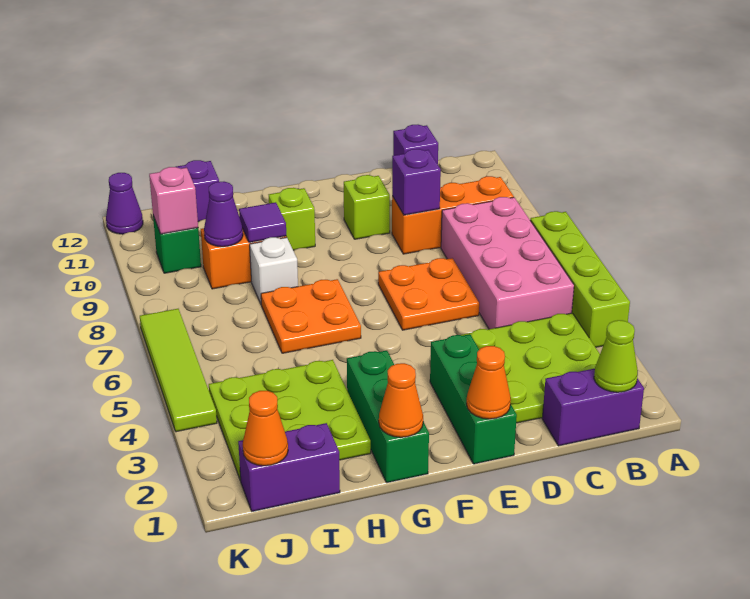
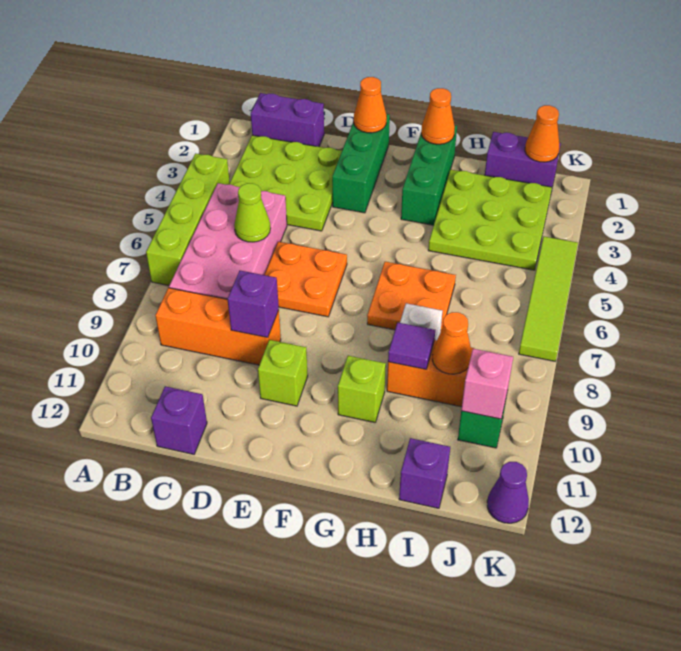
lime cone B1 level 2 -> lime cone C6 level 2
purple cone I9 level 2 -> orange cone I9 level 2

